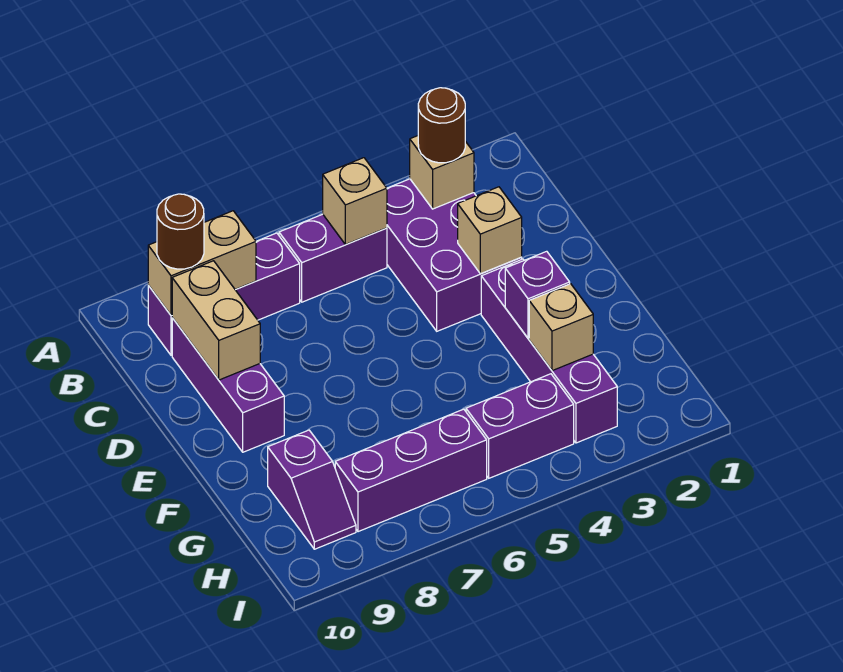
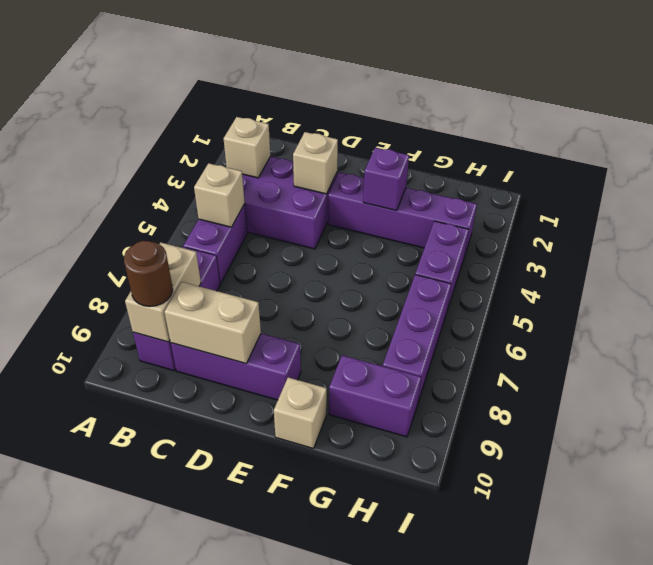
brown round brick B3 level 3 -> none
tan brick G3 level 2 -> tan brick F10 level 1
purple slope G9:H9 level 1 top G -> purple brick G9:H9 level 1

